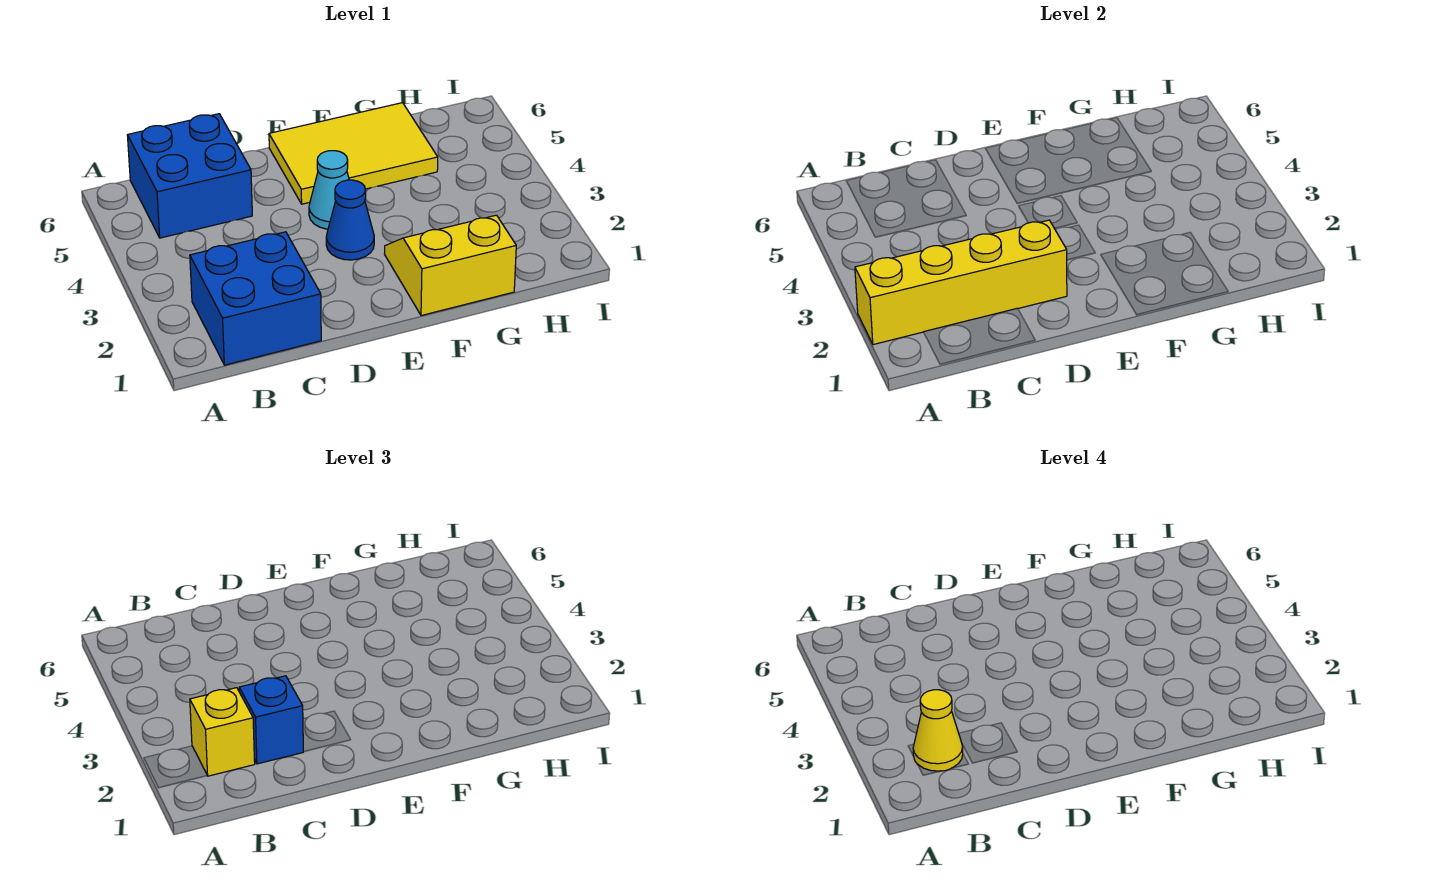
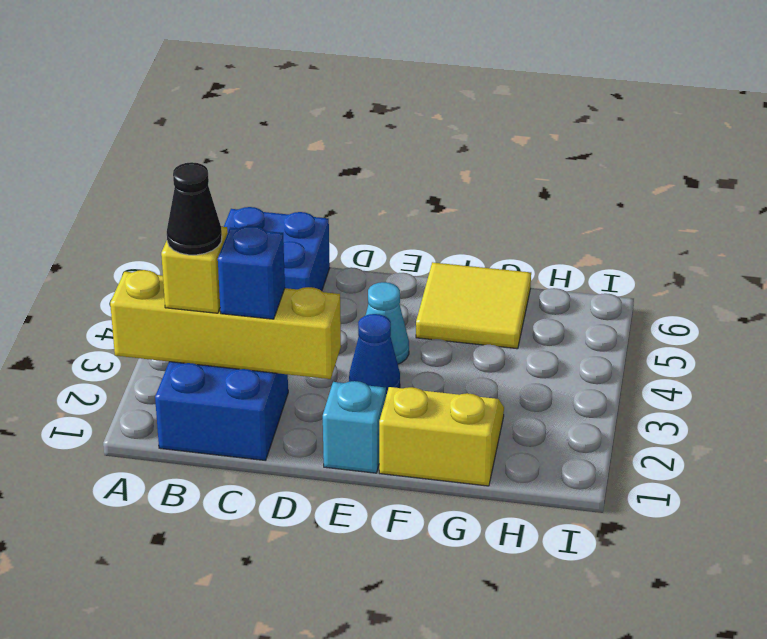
yellow cone B2 level 4 -> black cone B2 level 4
none -> cyan brick E1 level 1
yellow tile E5:G6 level 1 -> yellow tile F5:G6 level 1

